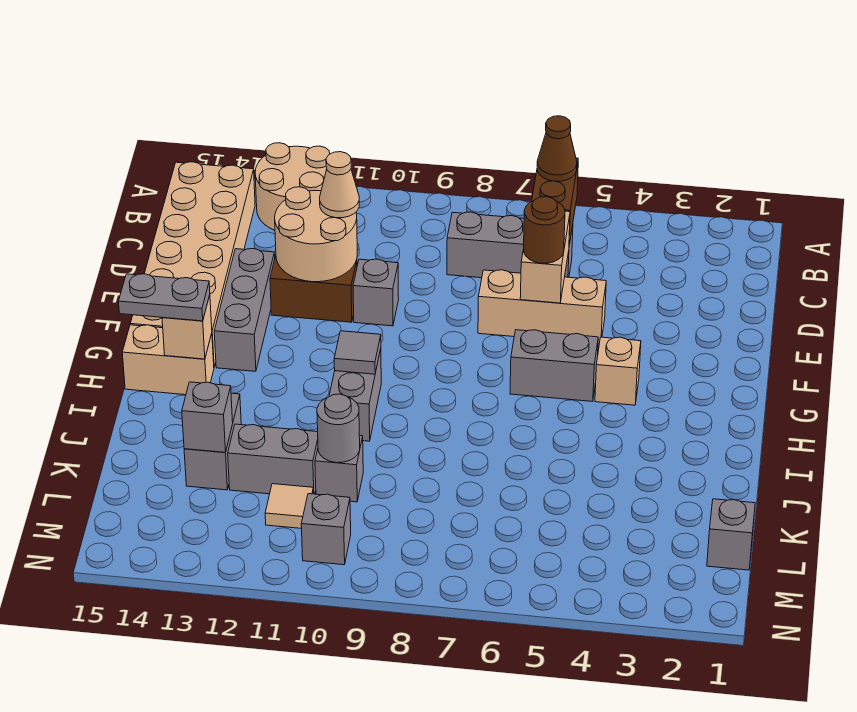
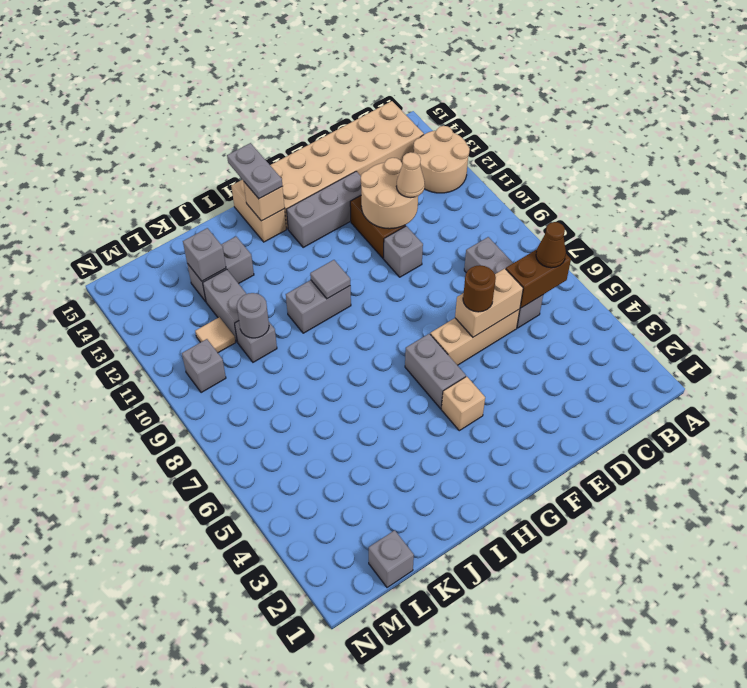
tan brick E5:E7 level 1 -> tan brick D6:F6 level 1

